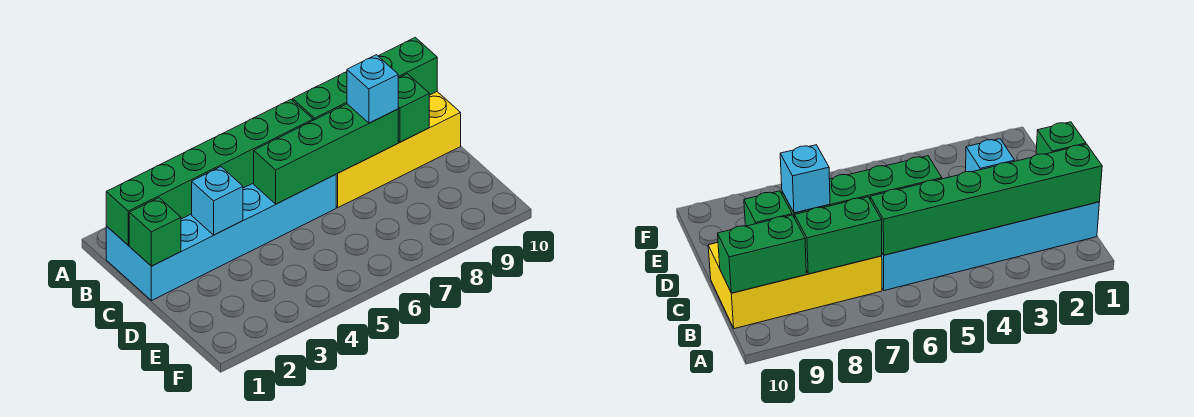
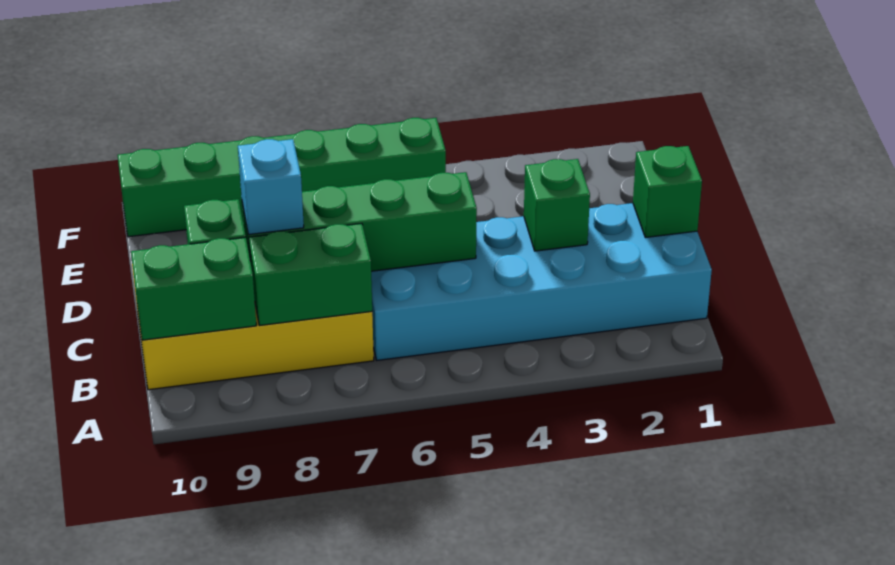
green brick B1:B6 level 2 -> green brick F5:F10 level 1
cyan brick C3 level 2 -> green brick C3 level 2

